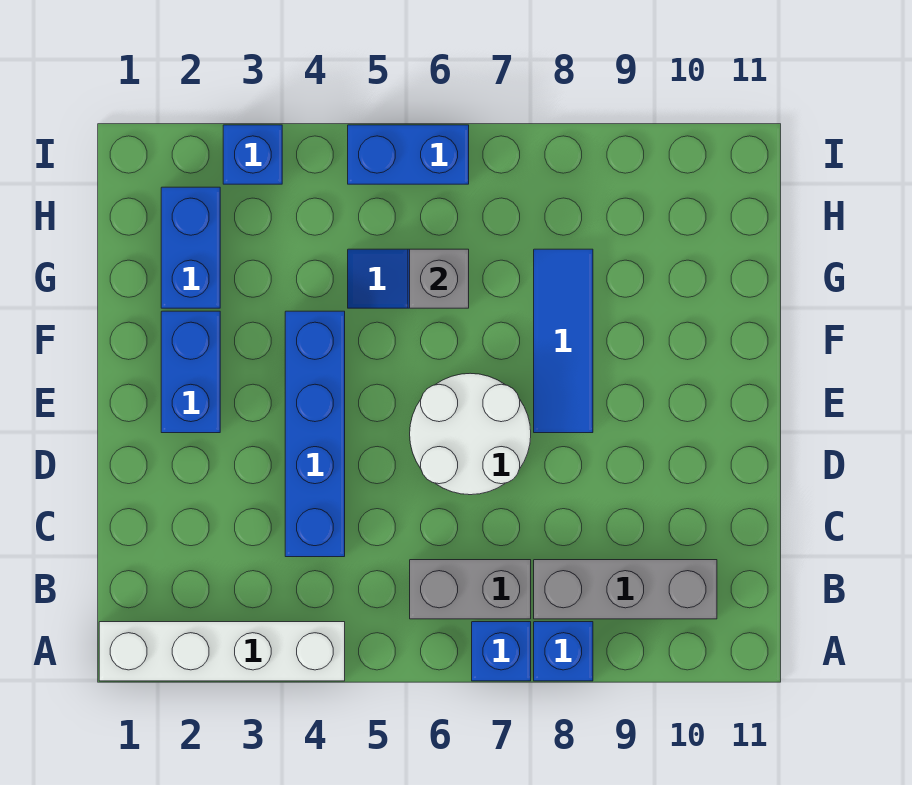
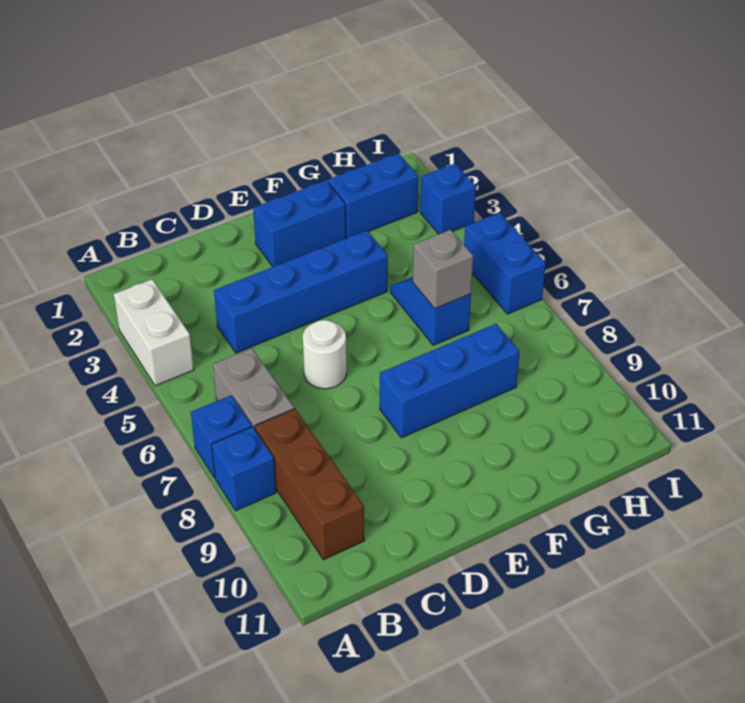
white brick A1:A4 level 1 -> white brick A3:A4 level 1
grey brick B8:B10 level 1 -> brown brick B8:B10 level 1
white round brick D6:E7 level 1 -> white round brick D6 level 1
blue tile E8:G8 level 1 -> blue brick E8:G8 level 1

